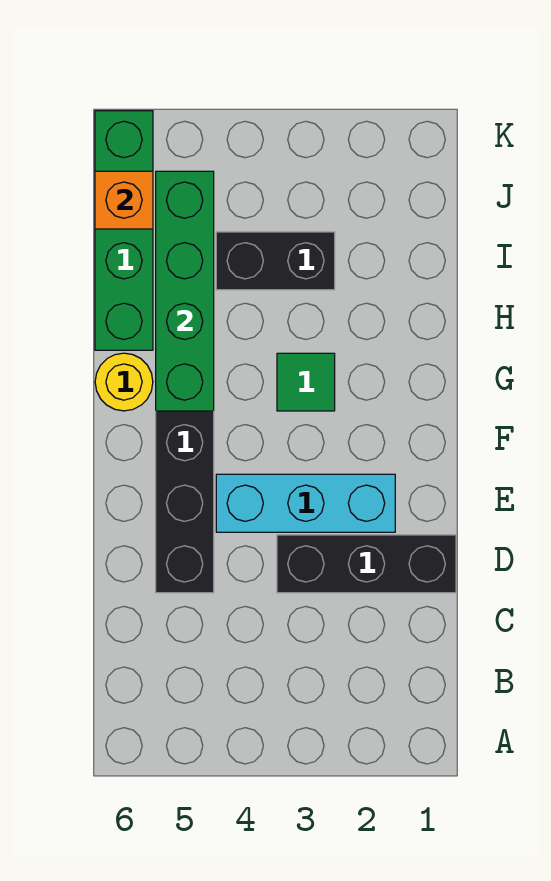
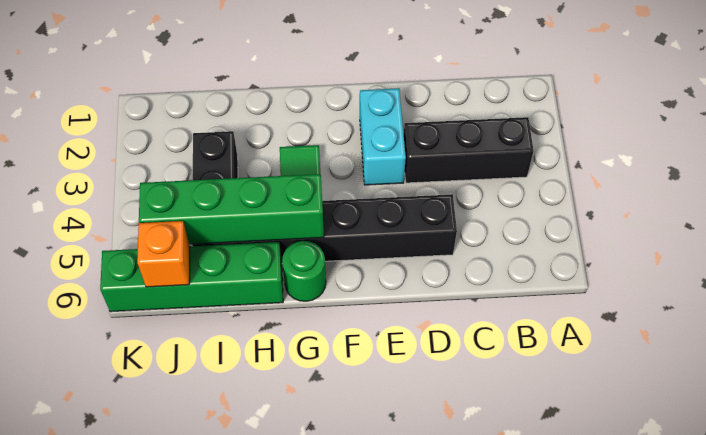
black brick D1:D3 level 1 -> black brick B3:D3 level 1
cyan brick E2:E4 level 1 -> cyan brick E2:E3 level 1
yellow round brick G6 level 1 -> green round brick G6 level 1

